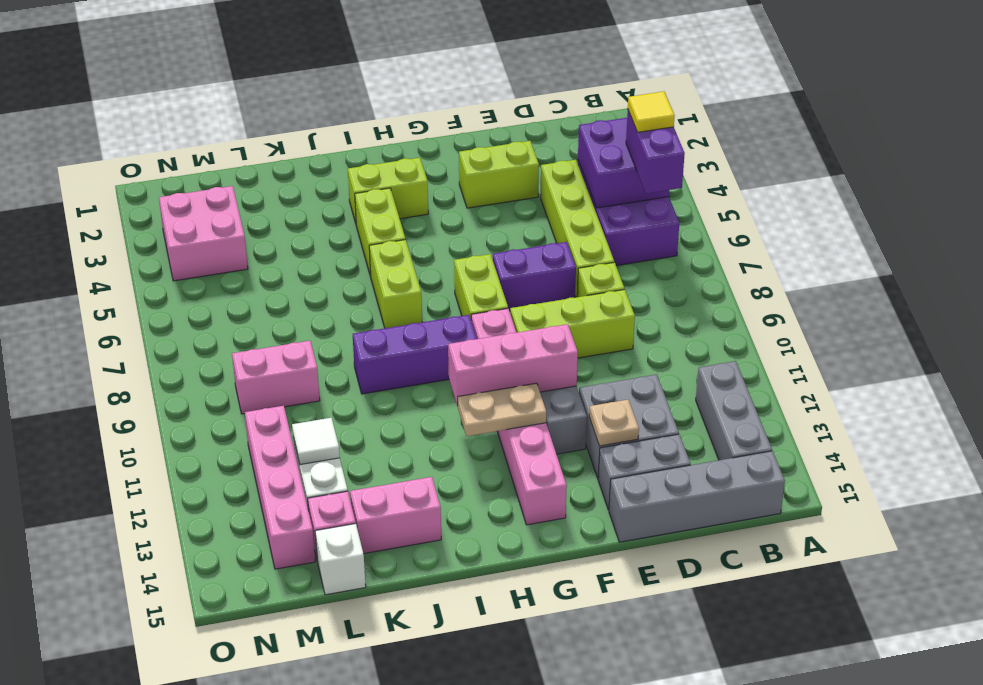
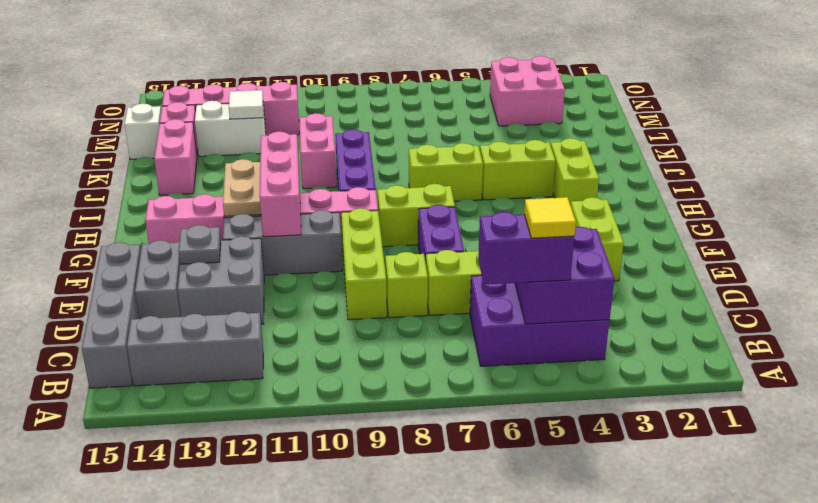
tan plate E13 level 2 -> grey plate E13 level 2
pink brick L9:M9 level 1 -> pink brick J10:K10 level 1

